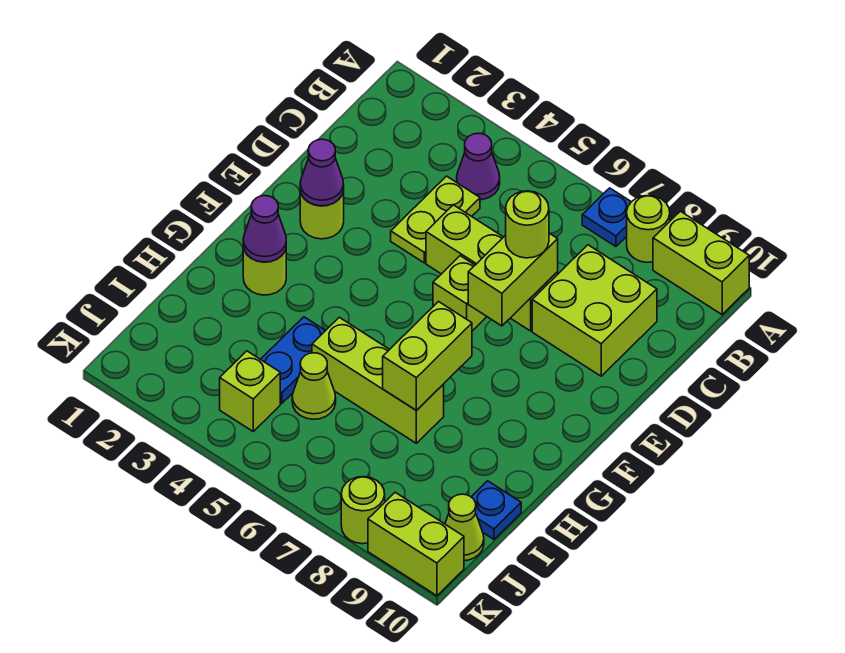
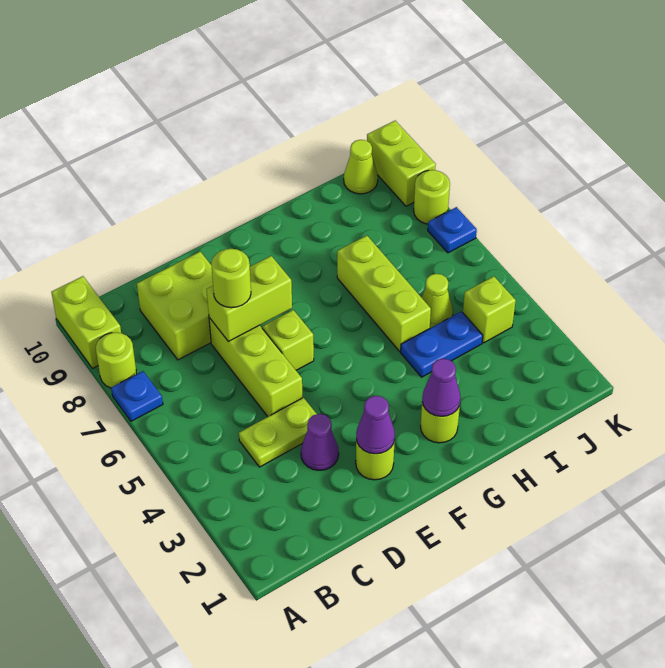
purple cone B4 level 1 -> purple cone D3 level 1
lime brick G7:H7 level 2 -> none
blue plate I10 level 1 -> blue plate K7 level 1

